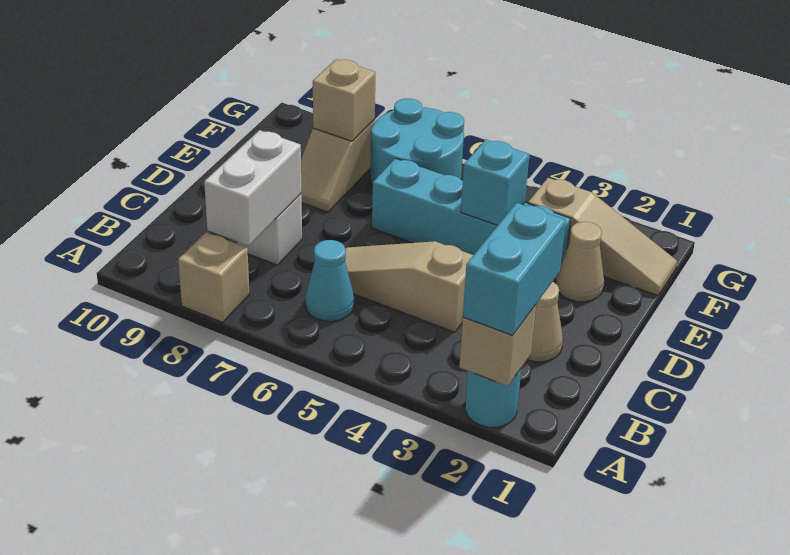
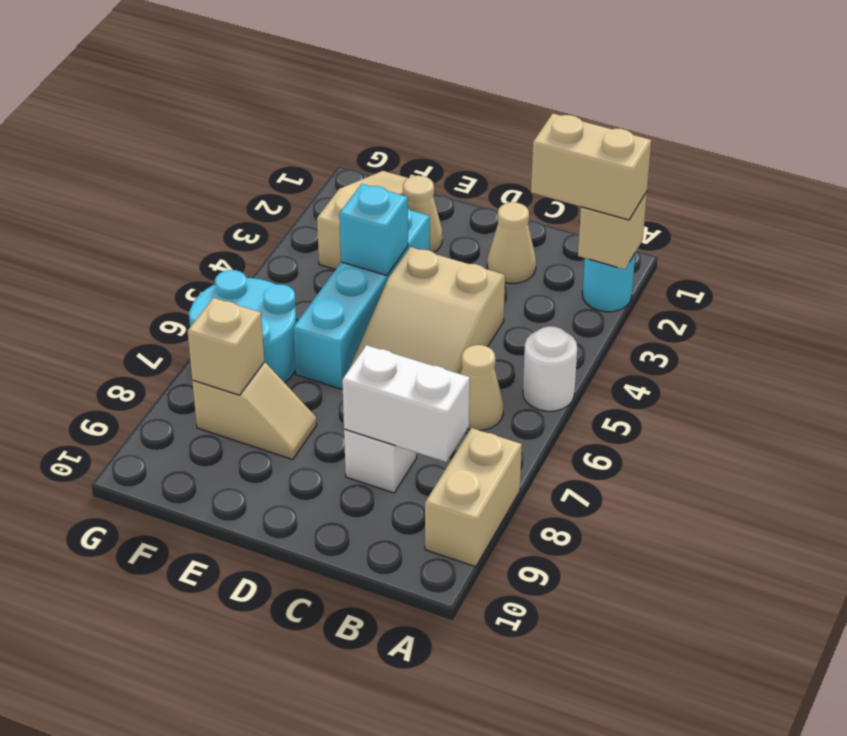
cyan brick A2:B2 level 3 -> tan brick A2:B2 level 3
none -> white round brick A5 level 1
tan brick A8 level 1 -> tan brick A8:A9 level 1
cyan cone B6 level 1 -> tan cone B6 level 1
tan slope C4:C6 level 1 top 4 -> tan slope C4:D6 level 1 top 4

